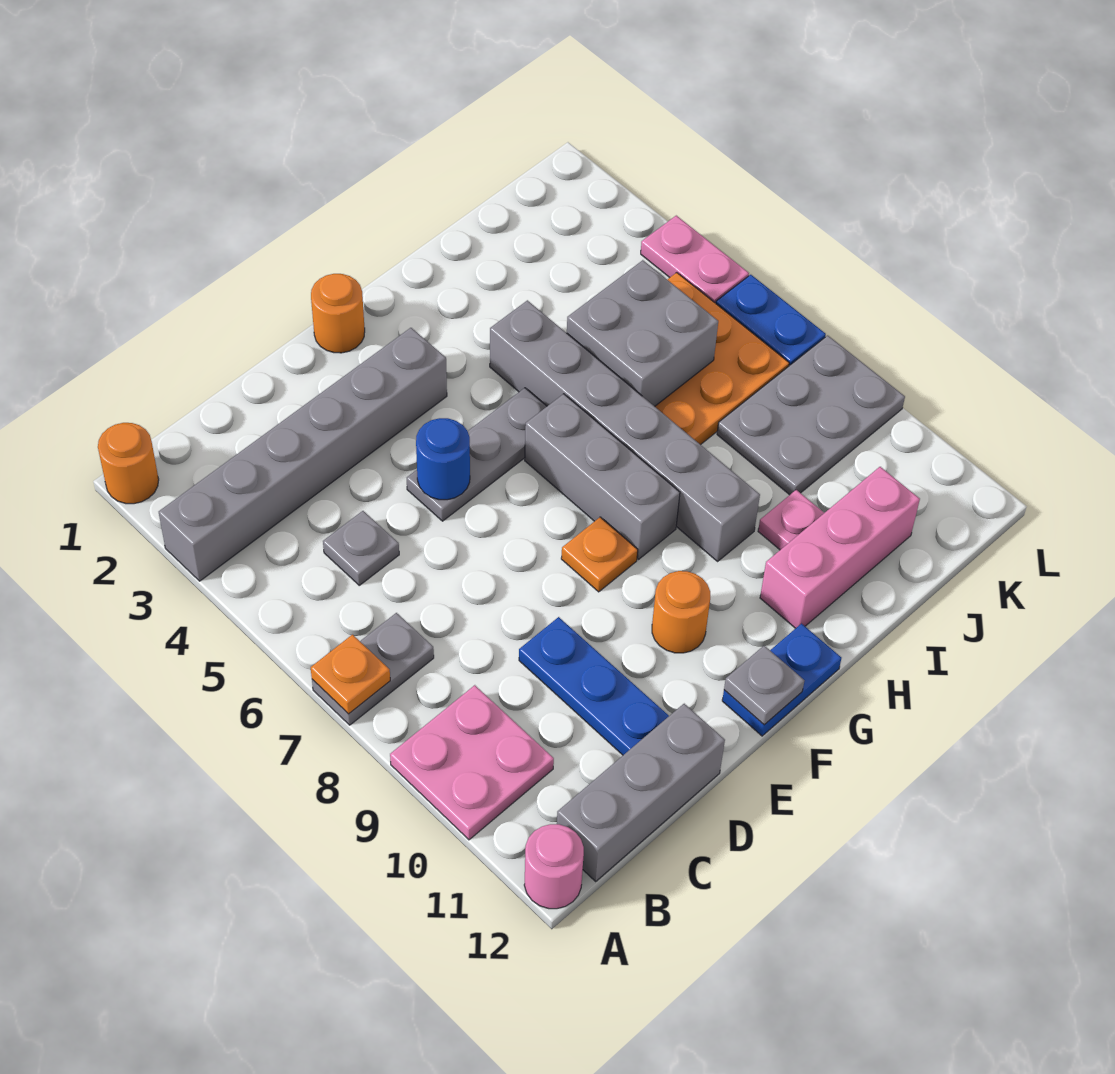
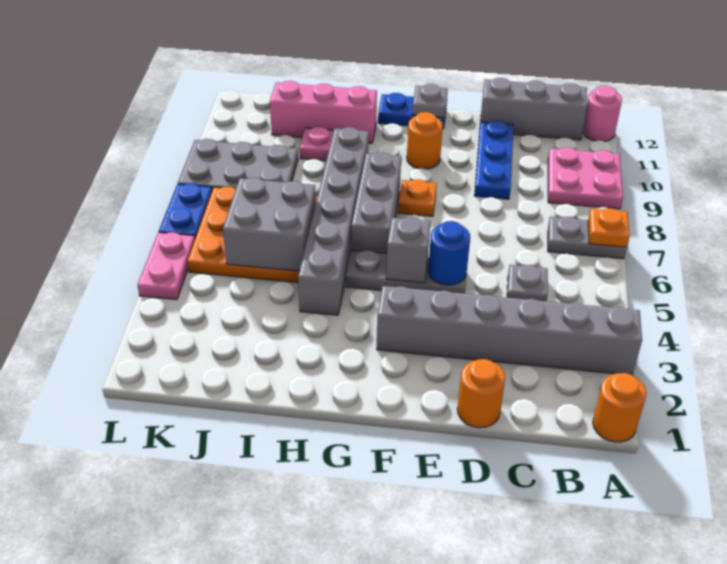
orange round brick F1 level 1 -> orange round brick D1 level 1
none -> grey brick F5 level 2

